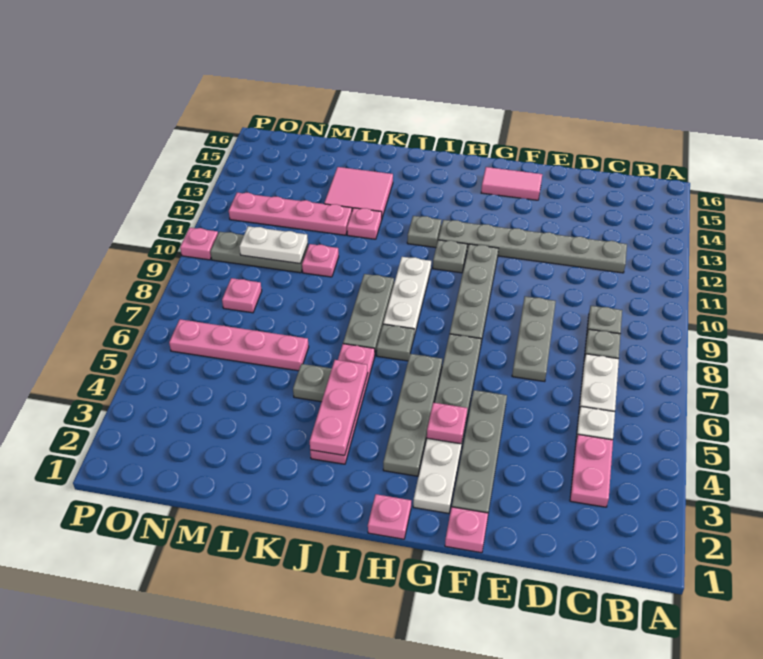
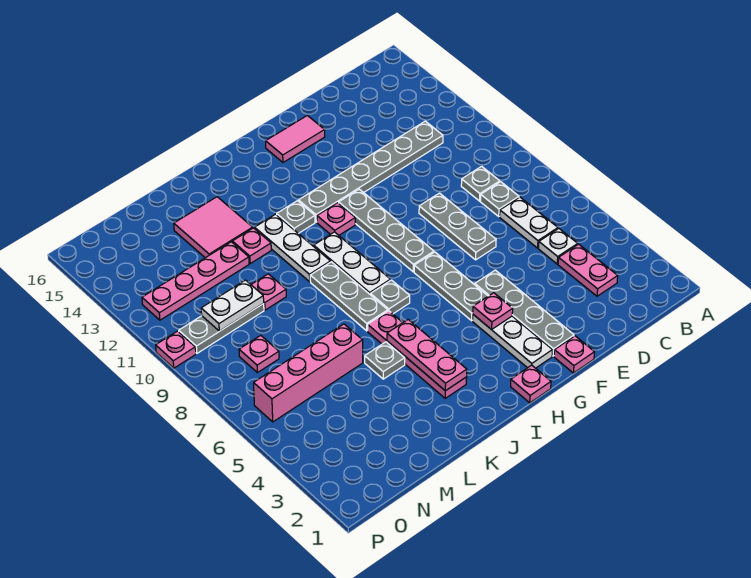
grey plate H3:H6 level 1 -> none
grey plate H11 level 1 -> pink plate H11 level 1
none -> white plate J10:J12 level 1
pink plate L6:O6 level 1 -> pink brick L6:O6 level 1

